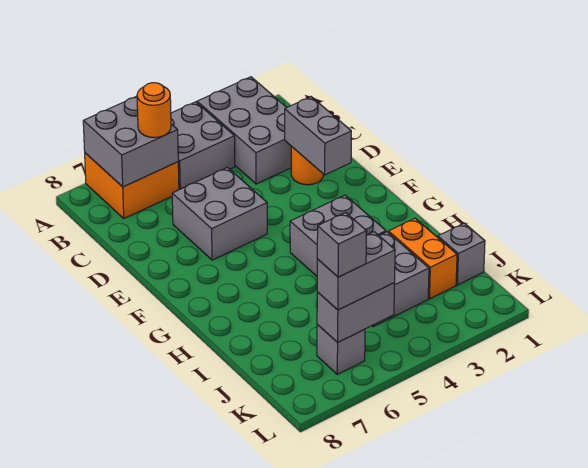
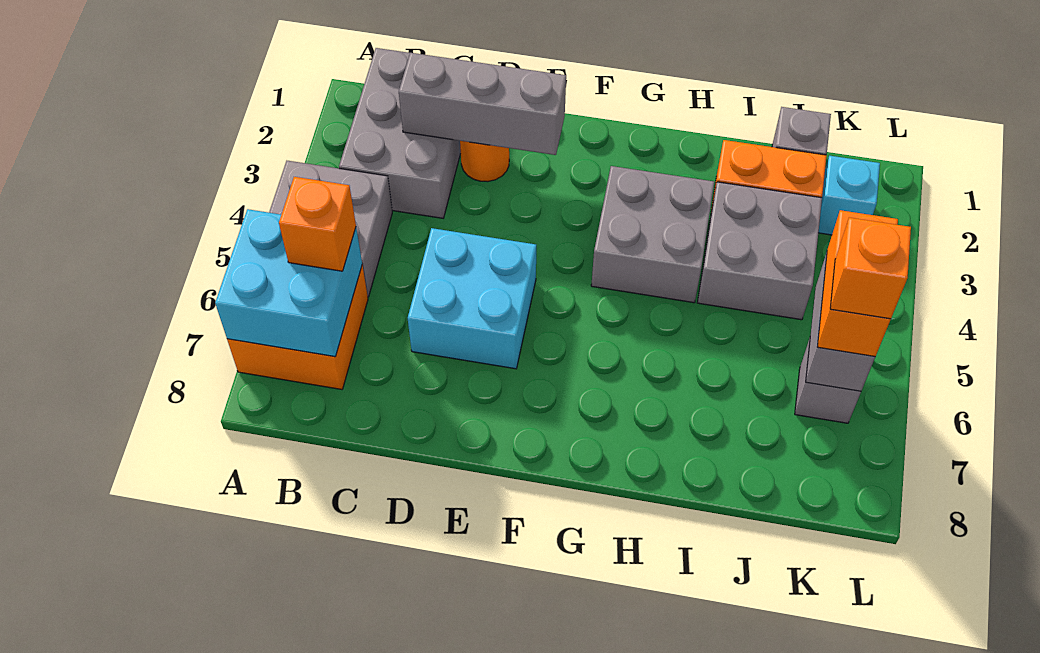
grey brick A2:C3 level 1 -> grey brick B1:C3 level 1
grey brick A6:B7 level 2 -> cyan brick A6:B7 level 2
orange round brick B6 level 3 -> orange brick B6 level 3
grey brick D2:E2 level 2 -> grey brick C2:E2 level 2
grey brick D5:E6 level 1 -> cyan brick D5:E6 level 1
none -> cyan brick K2 level 1
grey brick K5:K6 level 3 -> orange brick K5:K6 level 3
grey brick K6 level 4 -> orange brick K6 level 4

